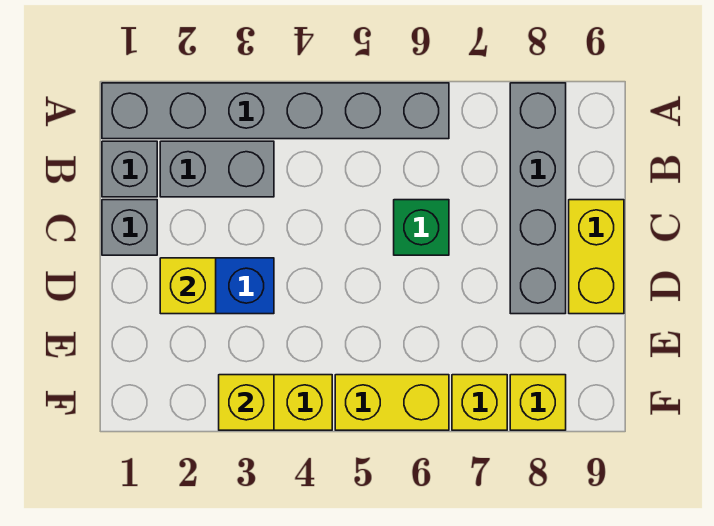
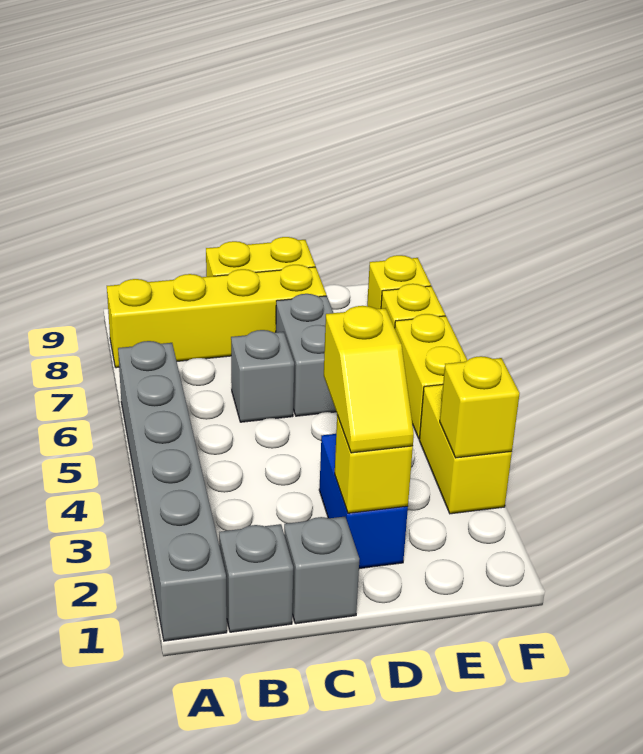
grey brick A8:D8 level 1 -> yellow brick A8:D8 level 1
grey brick B2:B3 level 1 -> grey brick D6:D7 level 1
green brick C6 level 1 -> grey brick C6 level 1
none -> yellow slope D2:D3 level 3 top 3

